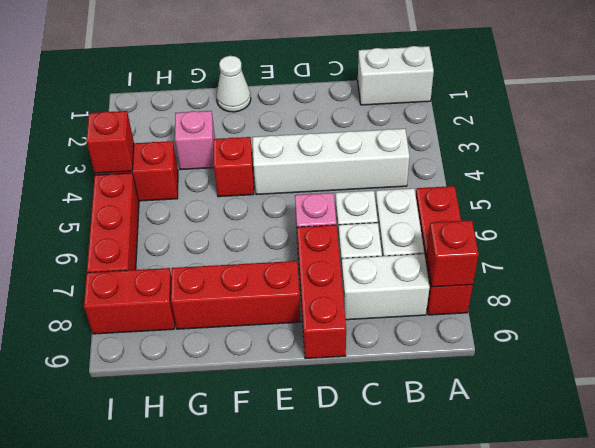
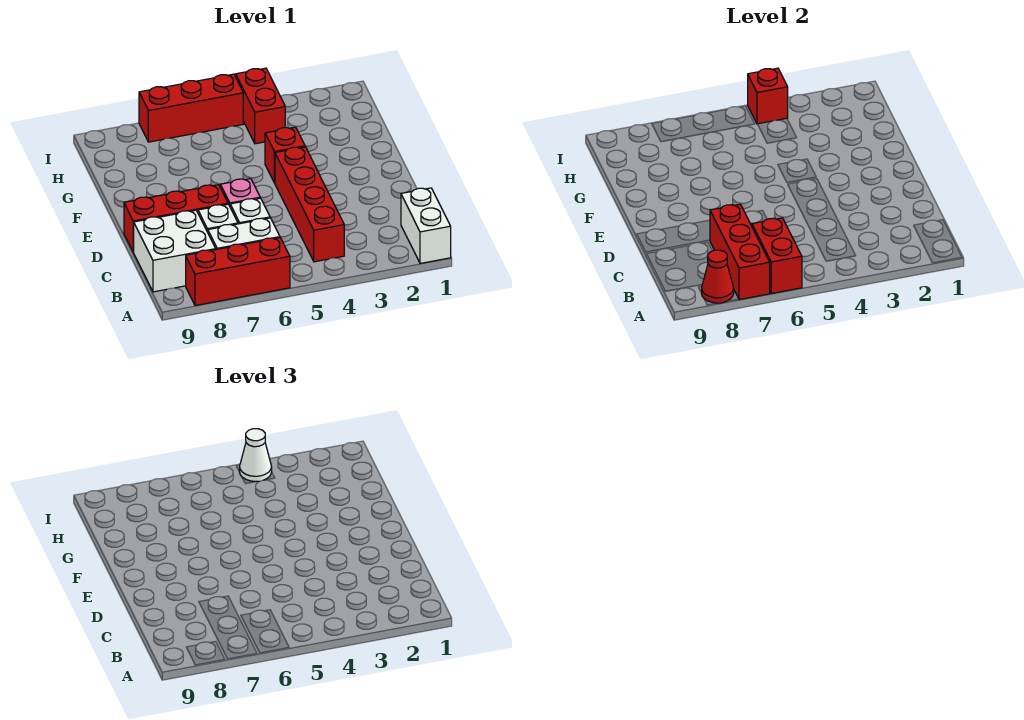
red brick A8 level 2 -> red cone A8 level 2
white brick B4:E4 level 1 -> red brick B4:E4 level 1
white brick B8:C8 level 1 -> white brick B8:C9 level 1
red brick E8:G8 level 1 -> red brick A7:C7 level 2
white cone F1 level 1 -> white cone I4 level 3
pink brick G3 level 1 -> none
red brick H8:I8 level 1 -> red brick A6:B6 level 2

